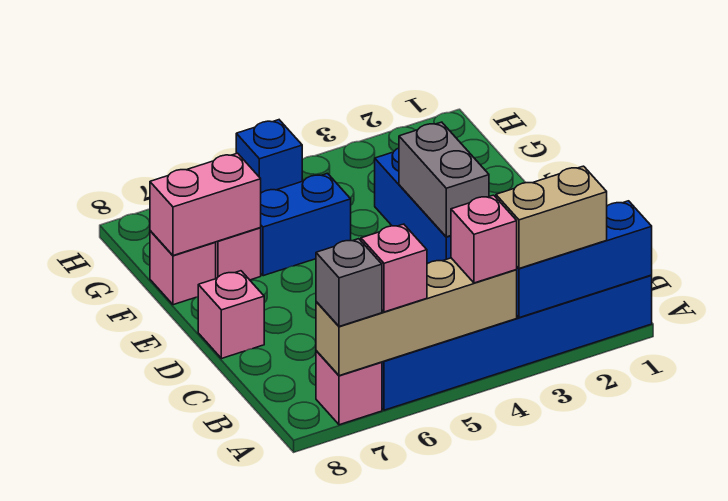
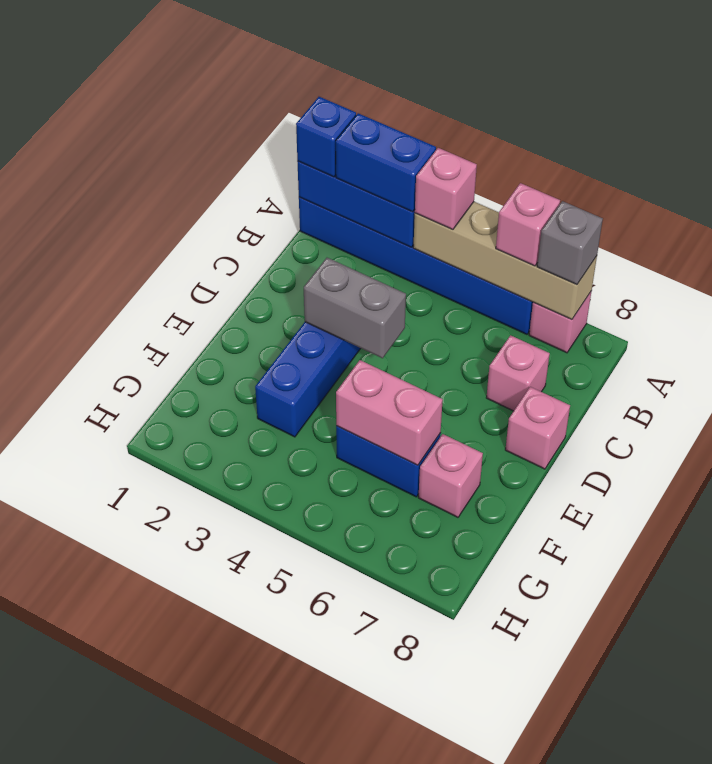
tan brick A2:A3 level 3 -> blue brick A2:A3 level 3
grey brick D3:E3 level 2 -> grey brick D3:D4 level 2
pink brick F7:F8 level 2 -> pink brick F5:F6 level 2
pink brick F8 level 1 -> pink brick C7 level 1
blue brick H5 level 1 -> blue brick A1 level 3

